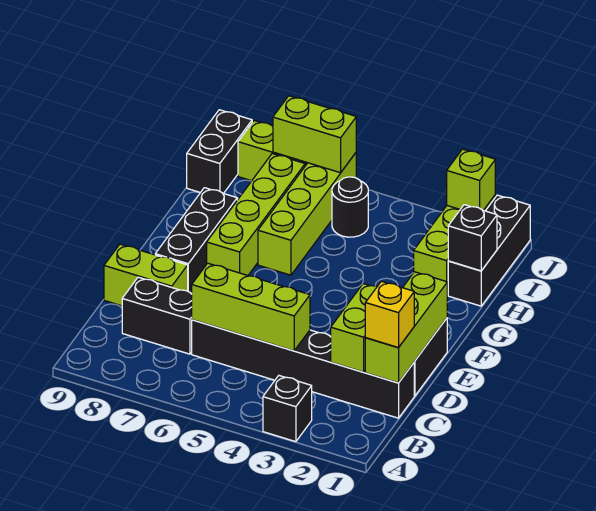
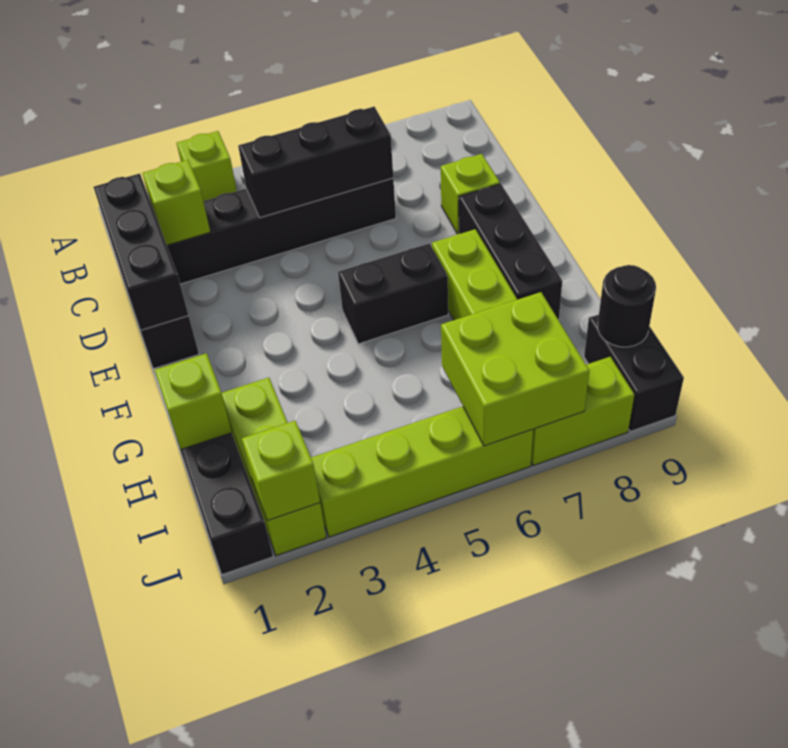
black brick A3 level 1 -> lime brick A3 level 1
lime brick C1:E1 level 2 -> black brick C1:E1 level 2
yellow brick C1 level 3 -> none
lime brick C2:D2 level 2 -> lime brick C2 level 2
lime brick C4:C6 level 2 -> black brick C4:C6 level 2
black brick C7:C8 level 1 -> black brick F5:F6 level 1
lime brick D8:D9 level 1 -> lime brick D8 level 1
lime brick G6:J6 level 1 -> lime brick J3:J6 level 1
black brick H1 level 2 -> lime brick H1 level 2
black round brick I5 level 1 -> black round brick I9 level 2
lime brick J6:J7 level 2 -> lime brick I6:J7 level 2

